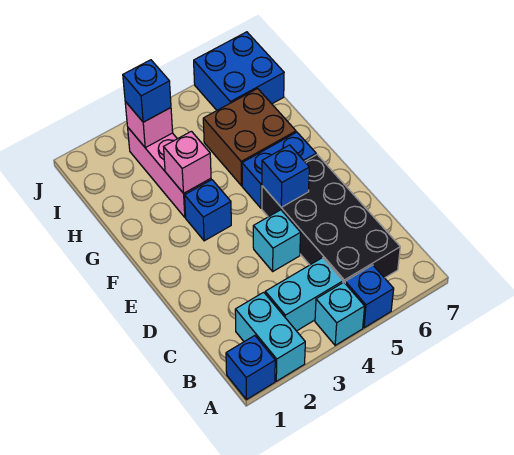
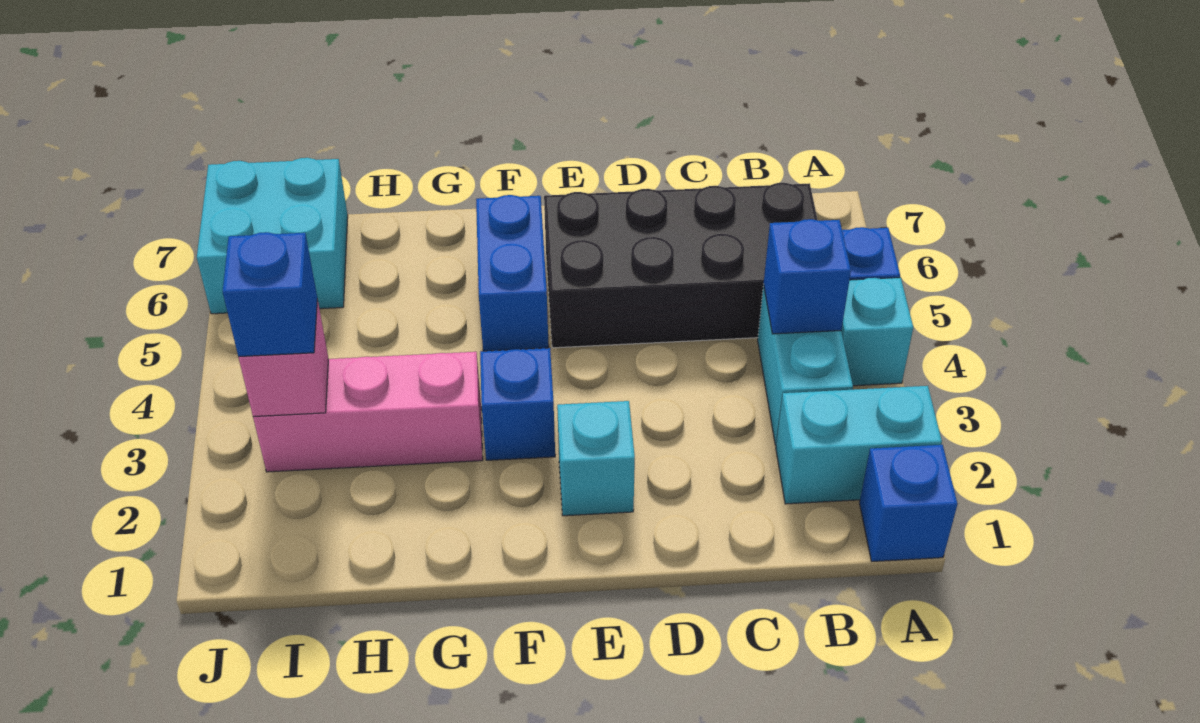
cyan brick D4 level 1 -> cyan brick E2 level 1
blue brick E5 level 2 -> blue brick B4 level 2
pink brick G3 level 2 -> none
brown brick G5:H6 level 1 -> none
blue brick I6:J7 level 1 -> cyan brick I6:J7 level 1

